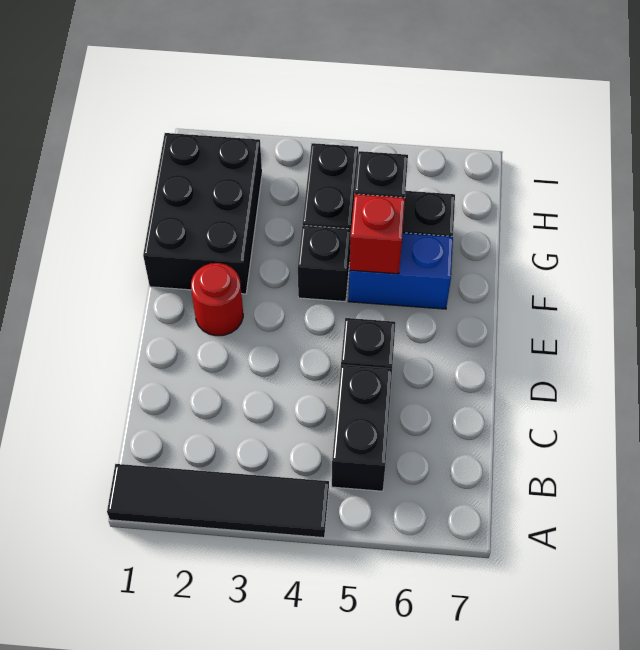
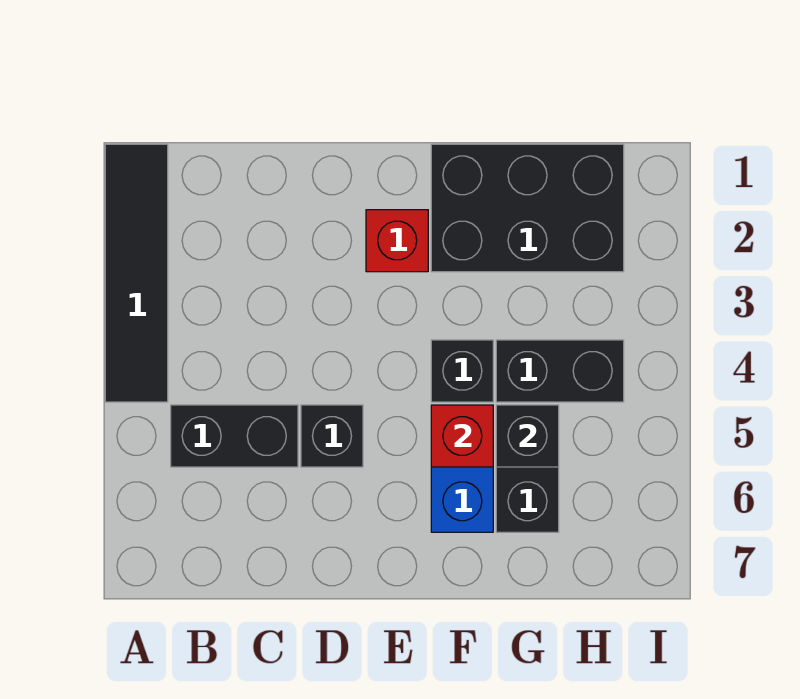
red round brick E2 level 1 -> red brick E2 level 1

